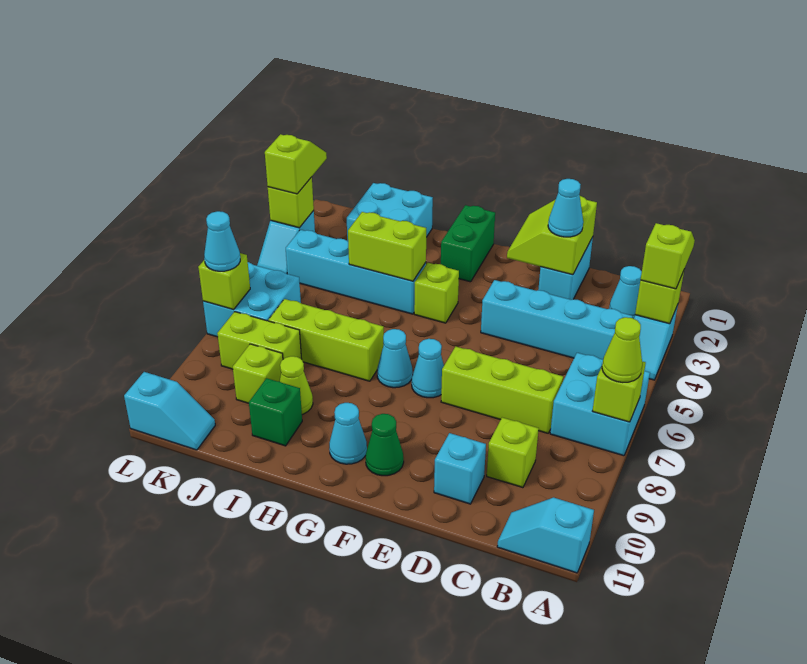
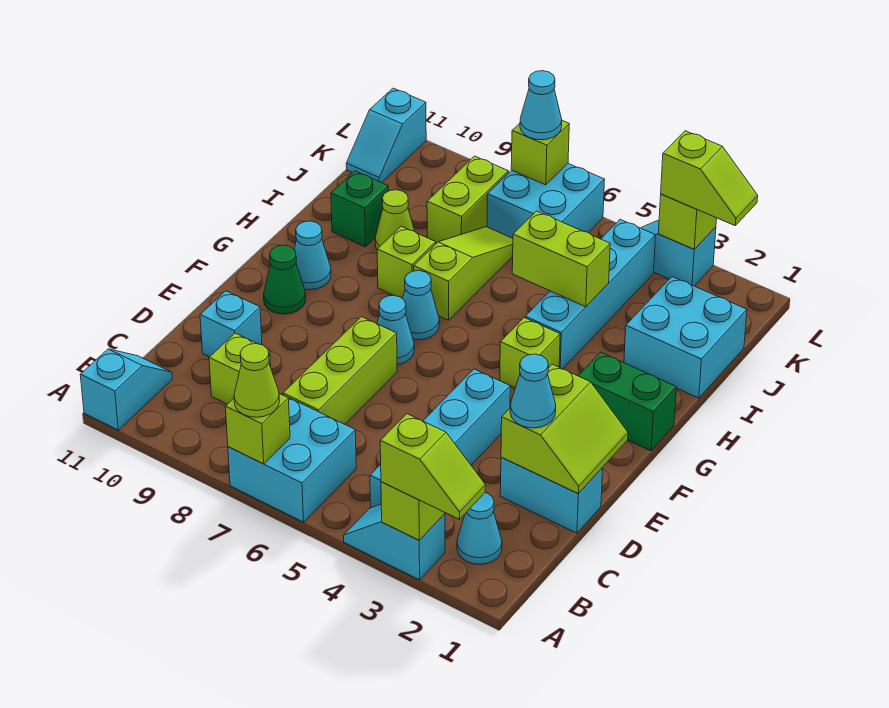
lime slope D1:E2 level 2 top D -> lime slope D1:E2 level 2 top 2
lime brick H4:I4 level 2 -> lime brick I4:I5 level 2
lime brick H7:J7 level 1 -> lime slope H7:J7 level 1 top H
lime brick J9 level 1 -> lime brick H8 level 1

